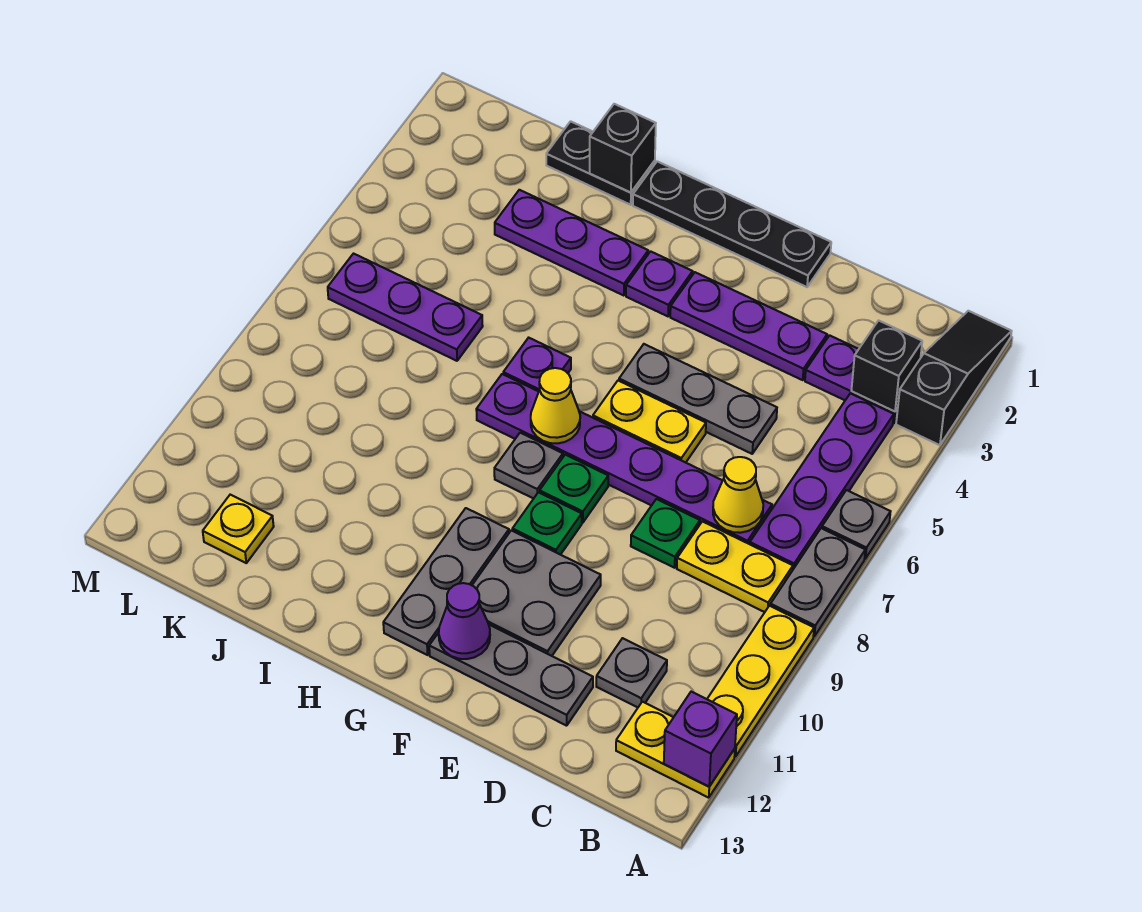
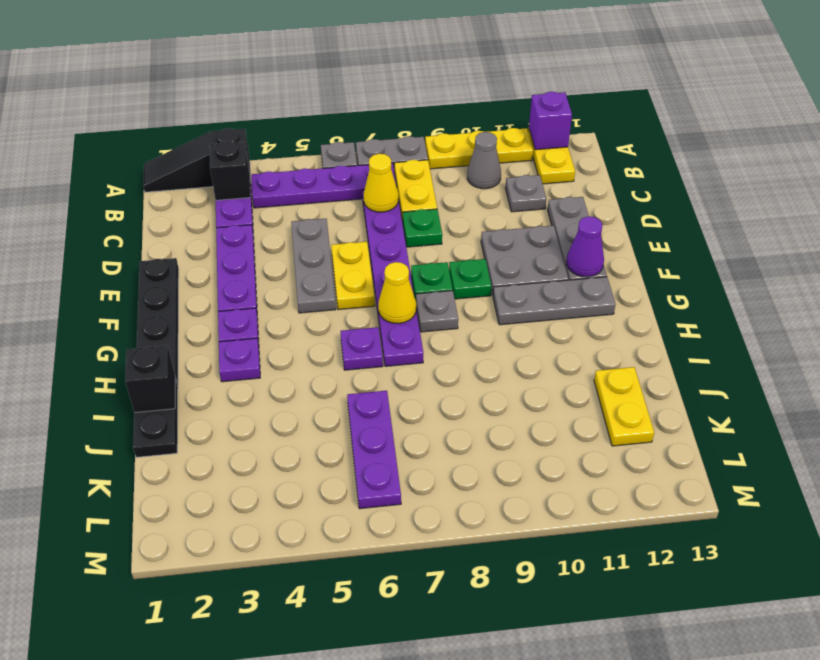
none -> grey cone B10 level 1
purple plate H3:J3 level 1 -> purple plate H3 level 1
yellow plate K12 level 1 -> yellow plate J12:K12 level 1

